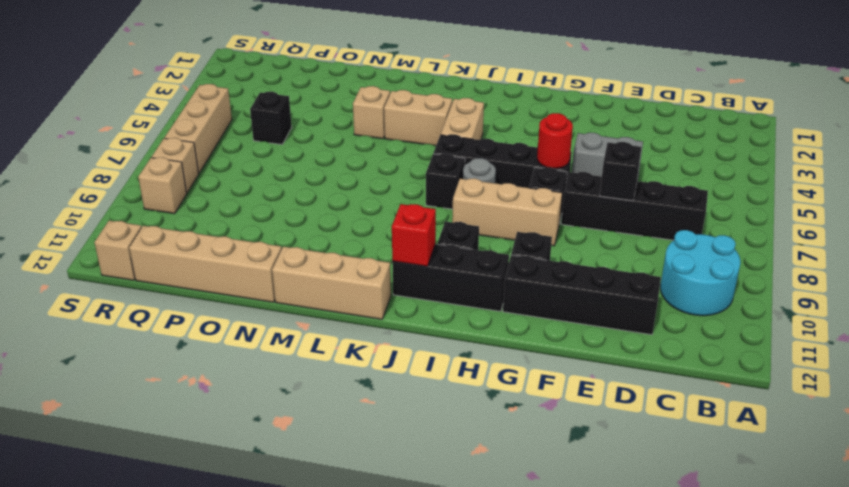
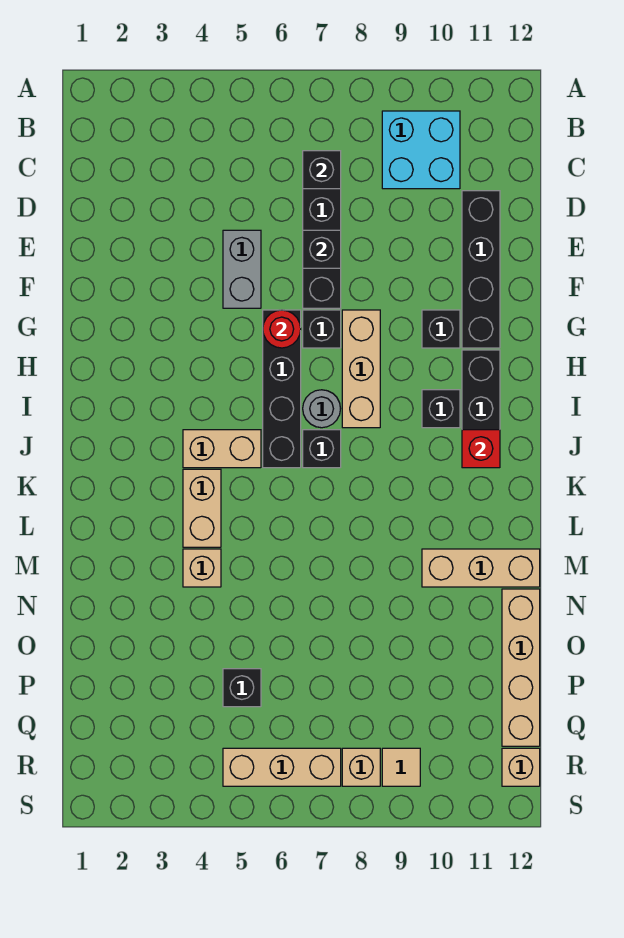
cyan round brick B9:C10 level 1 -> cyan brick B9:C10 level 1
none -> black brick C7 level 2
tan brick K12:M12 level 1 -> tan brick M10:M12 level 1
tan brick R9 level 1 -> tan tile R9 level 1

